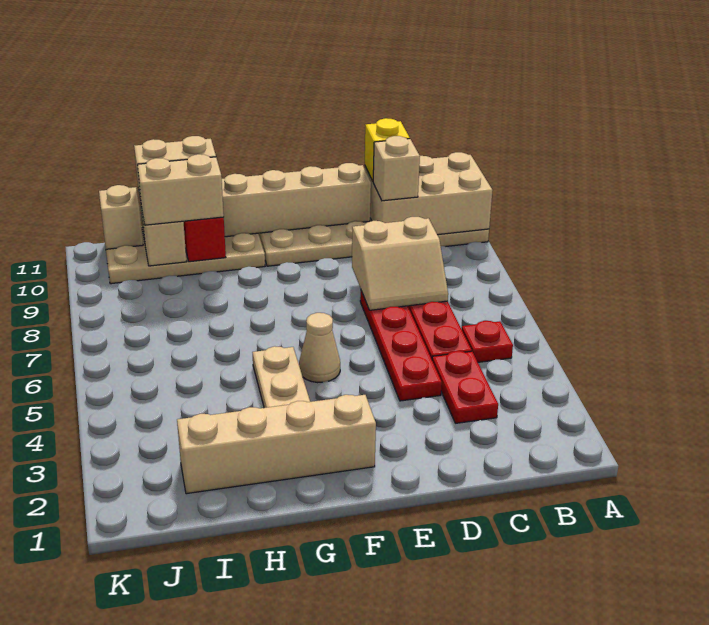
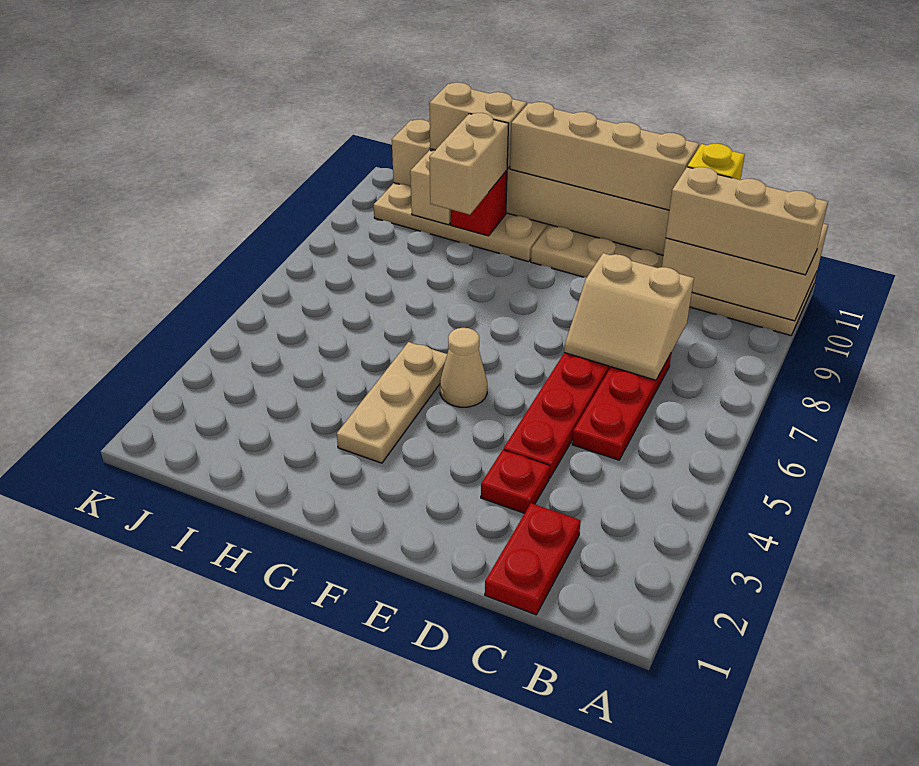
red plate B5 level 1 -> red plate D3 level 1
red plate C3:C4 level 1 -> red plate C1:C2 level 1
tan brick C10 level 3 -> tan brick A10:C10 level 3
tan brick F2:I2 level 1 -> tan brick D11:G11 level 3
tan brick H10:I10 level 3 -> tan brick H9:H10 level 3

